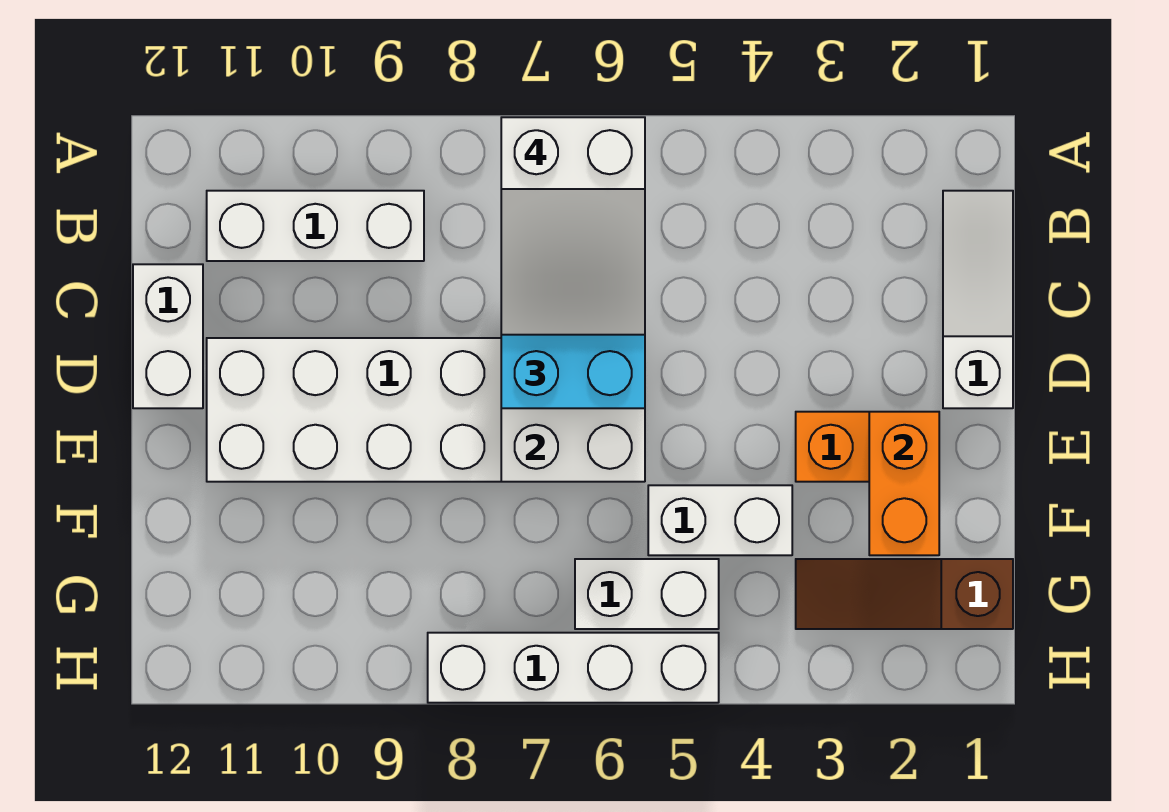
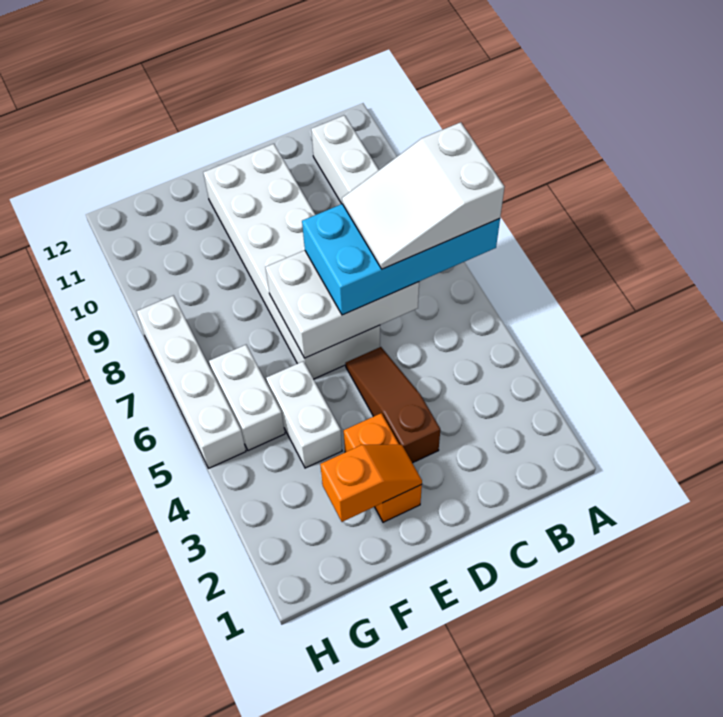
white slope B1:D1 level 1 top D -> none
white brick C12:D12 level 1 -> none
orange brick E2:F2 level 2 -> orange slope E2:F2 level 2 top F
brown slope G1:G3 level 1 top 1 -> brown slope D3:D5 level 1 top 3

